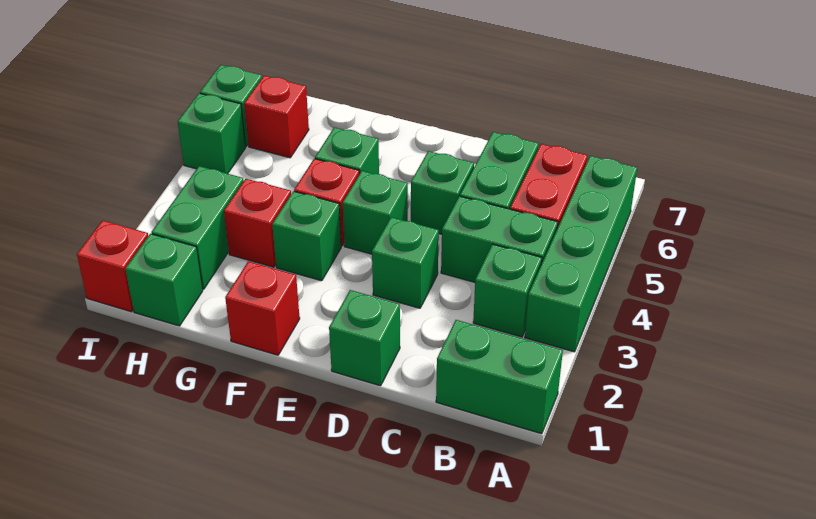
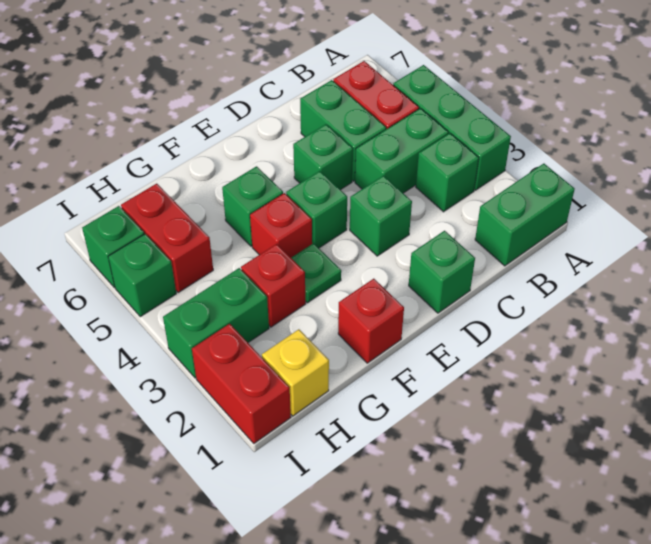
green brick A3:A6 level 1 -> green brick A3:A5 level 1
green brick F3 level 1 -> green plate F3 level 1
green brick H1 level 1 -> yellow brick H1 level 1
green brick H2:H3 level 1 -> green brick H3:I3 level 1
red brick H6 level 1 -> red brick H5:H6 level 1
red brick I1 level 1 -> red brick I1:I2 level 1

